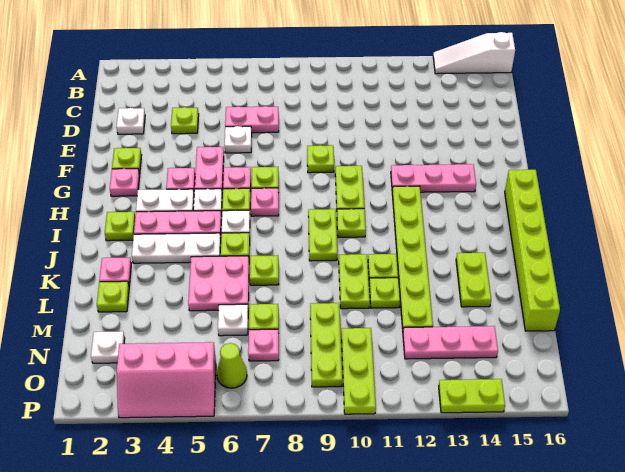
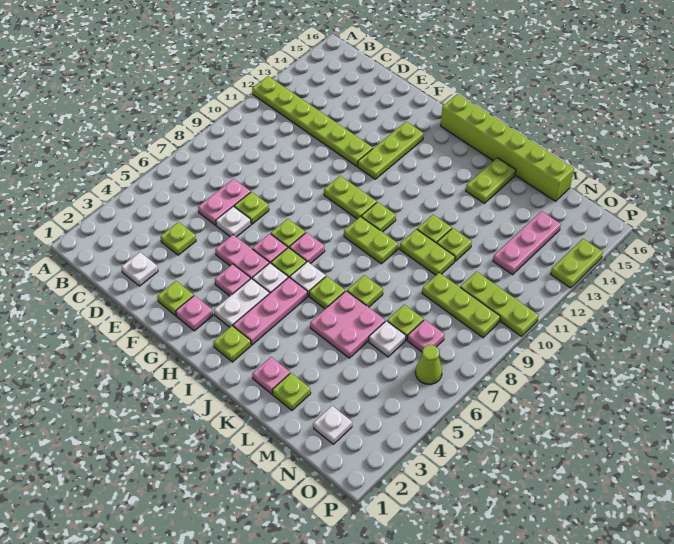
white slope A14:A16 level 1 top 16 -> none
lime plate F9 level 1 -> lime plate E7 level 1
pink plate G12:G14 level 1 -> lime plate G12:G14 level 1
lime plate H12:M12 level 1 -> lime plate A12:F12 level 1
white plate J3:J5 level 1 -> none
lime plate K14:L14 level 1 -> lime plate K14:K15 level 1
pink slope O3:P5 level 1 top O -> none

